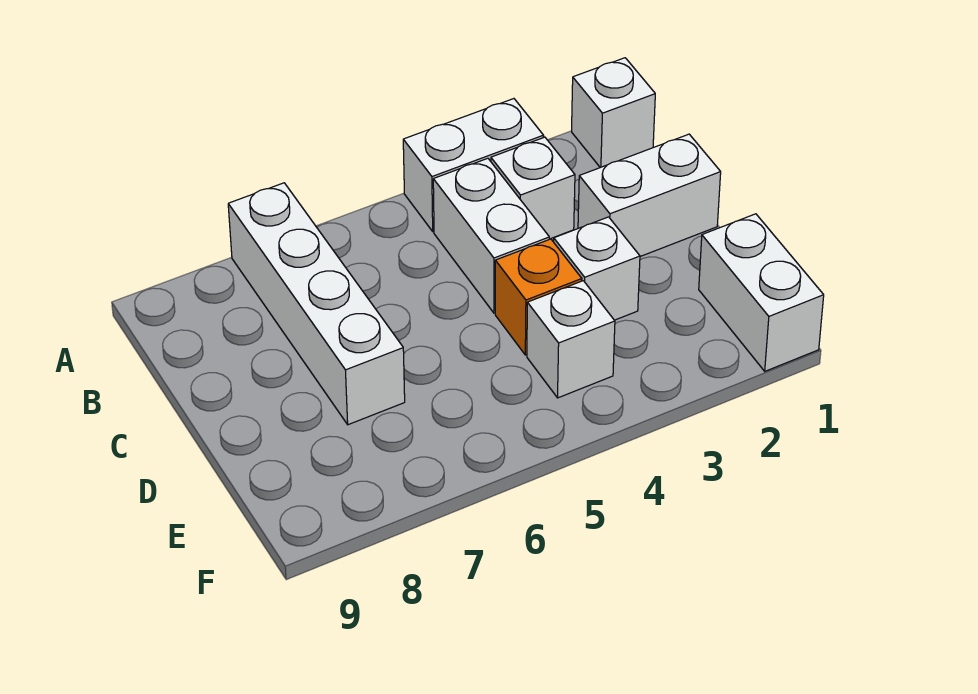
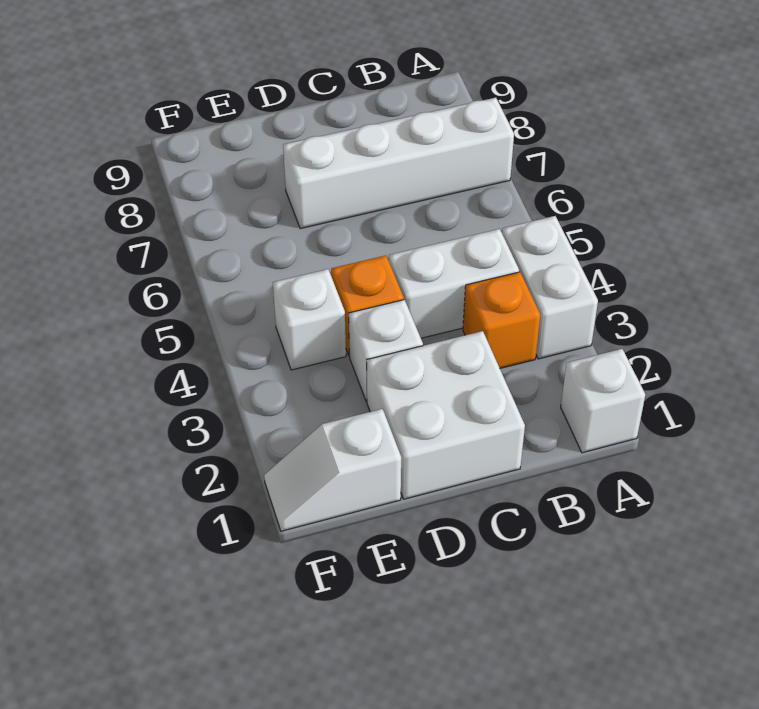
white brick B3 level 1 -> orange brick B3 level 1
white brick C1:C2 level 1 -> white brick C1:D2 level 1
white brick E1:F1 level 1 -> white slope E1:F1 level 1 top E

